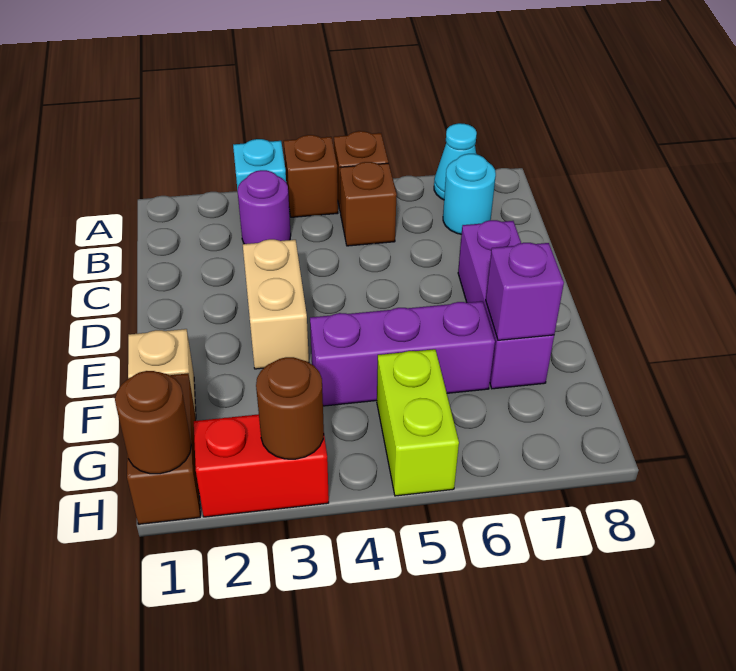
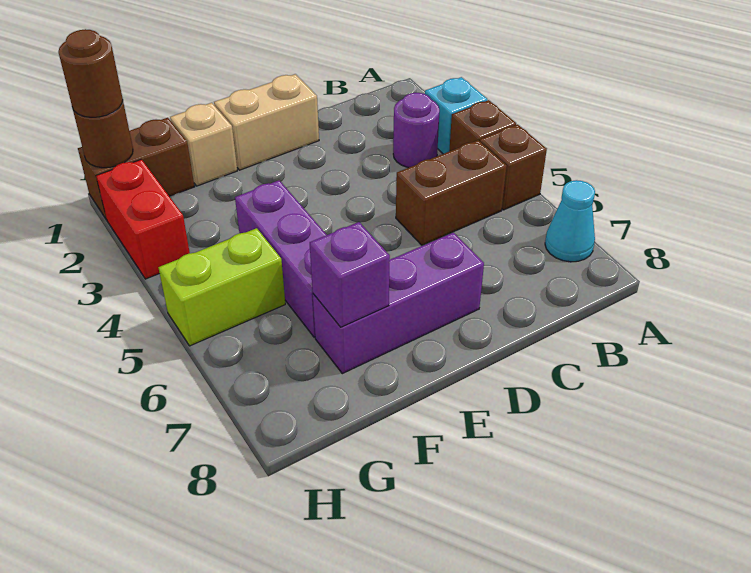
brown brick B5 level 1 -> brown brick B5:C5 level 1
cyan round brick B7 level 1 -> none
tan brick D3:E3 level 1 -> tan brick D1:E1 level 1
brown round brick H3 level 2 -> brown round brick H1 level 3

